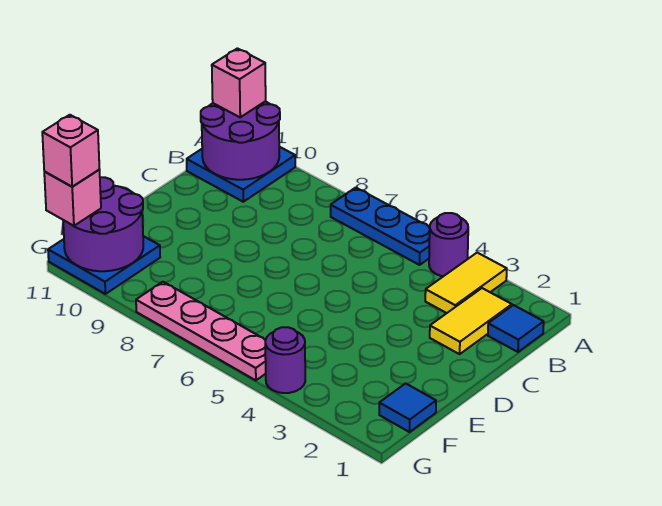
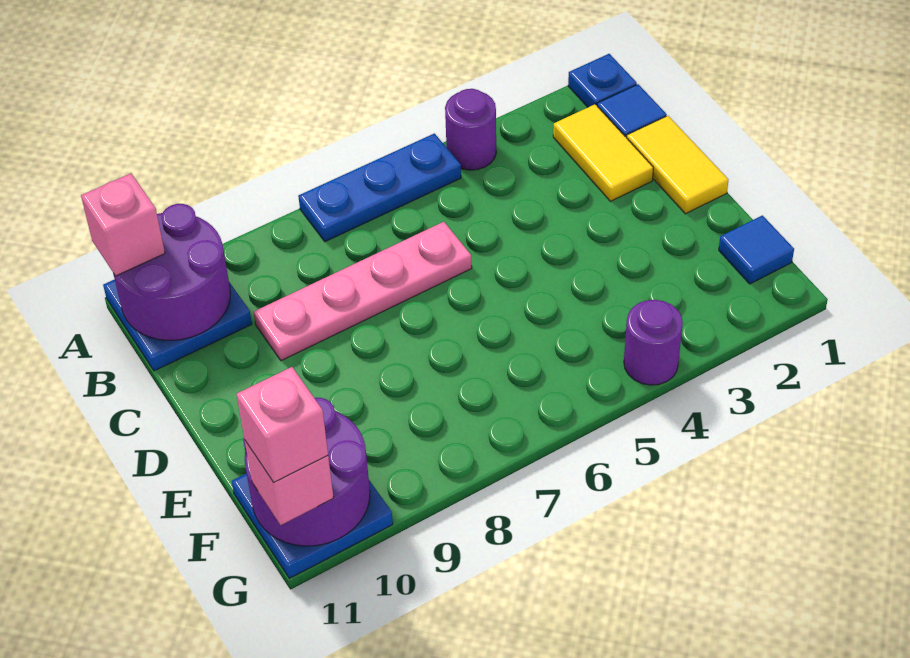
none -> blue plate A1 level 1
yellow tile A3:B3 level 1 -> yellow tile C1:D1 level 1
pink plate G5:G8 level 1 -> pink plate C6:C9 level 1

